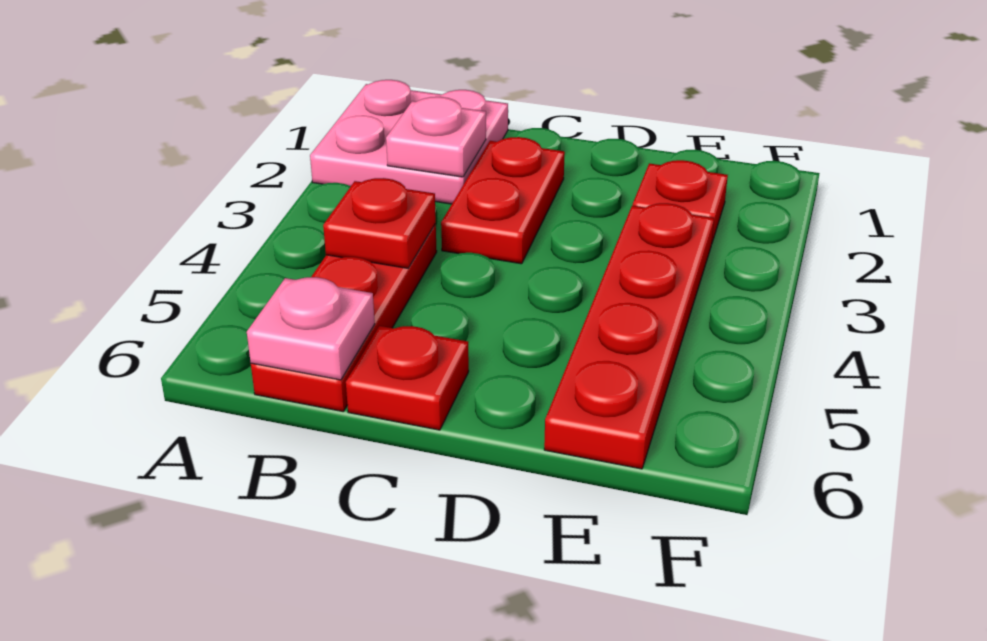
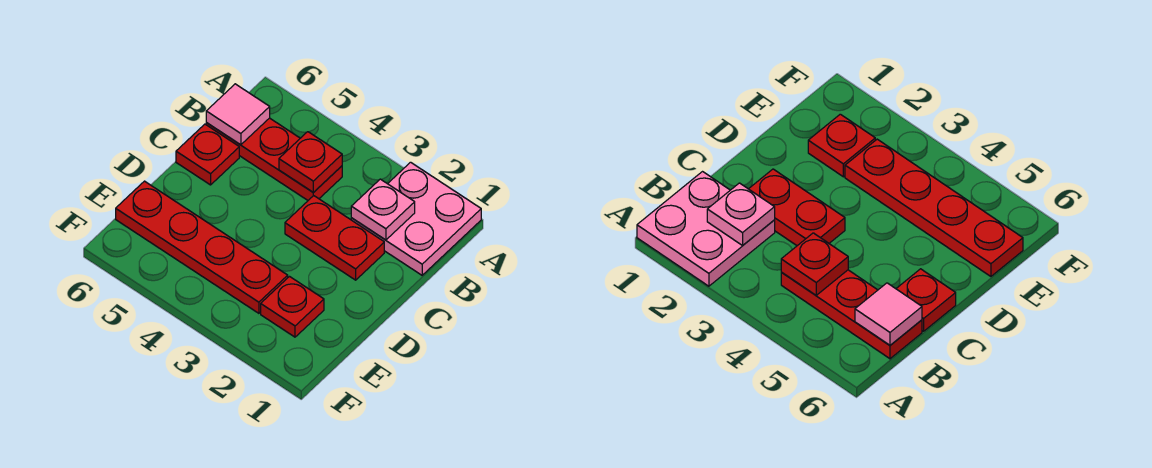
pink plate B6 level 2 -> pink tile B6 level 2

